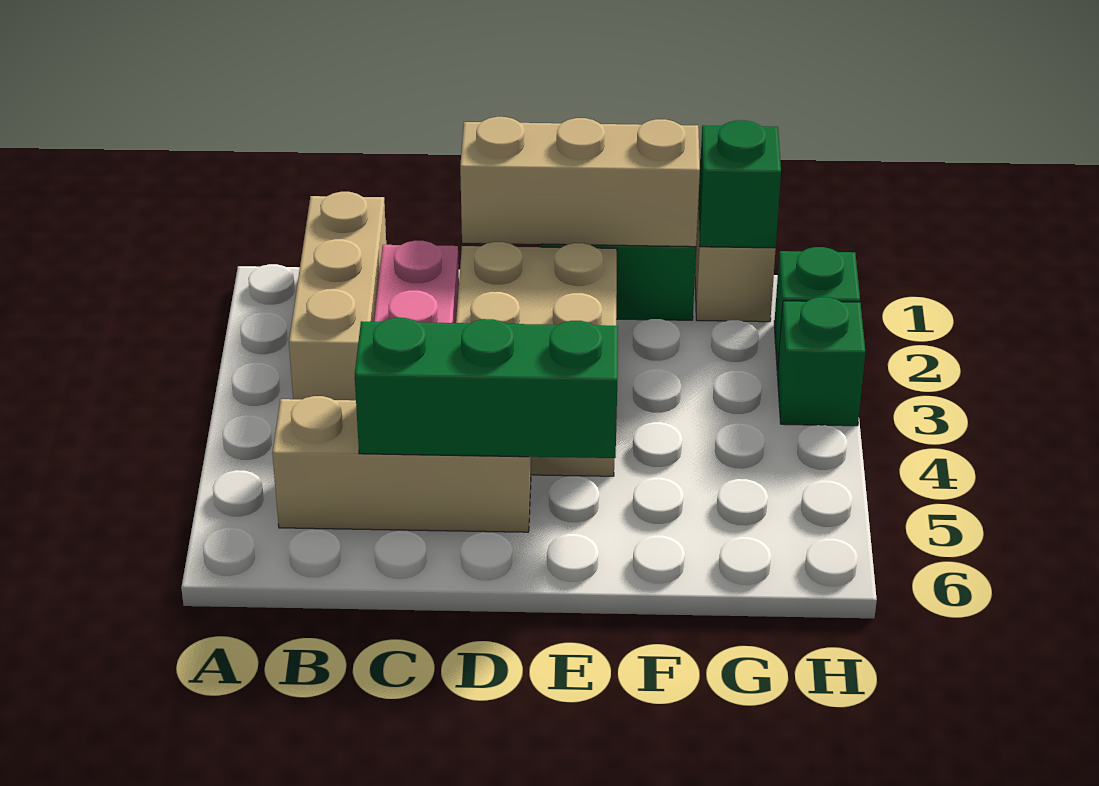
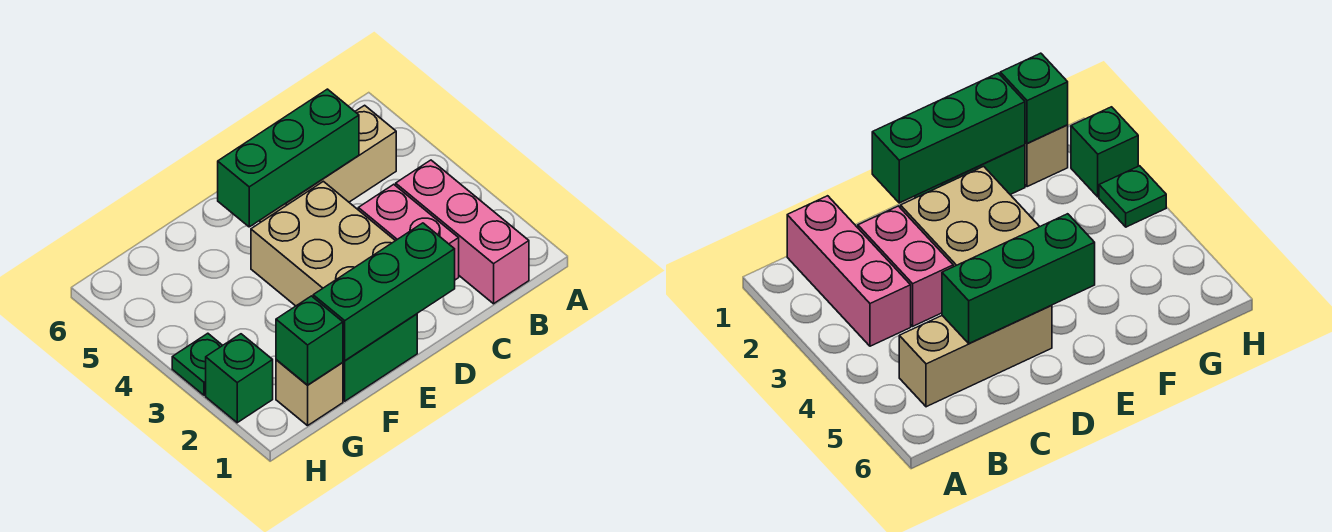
tan brick B1:B3 level 1 -> pink brick B1:B3 level 1
tan brick D1:F1 level 2 -> green brick D1:F1 level 2
green brick H3 level 1 -> green plate H3 level 1

